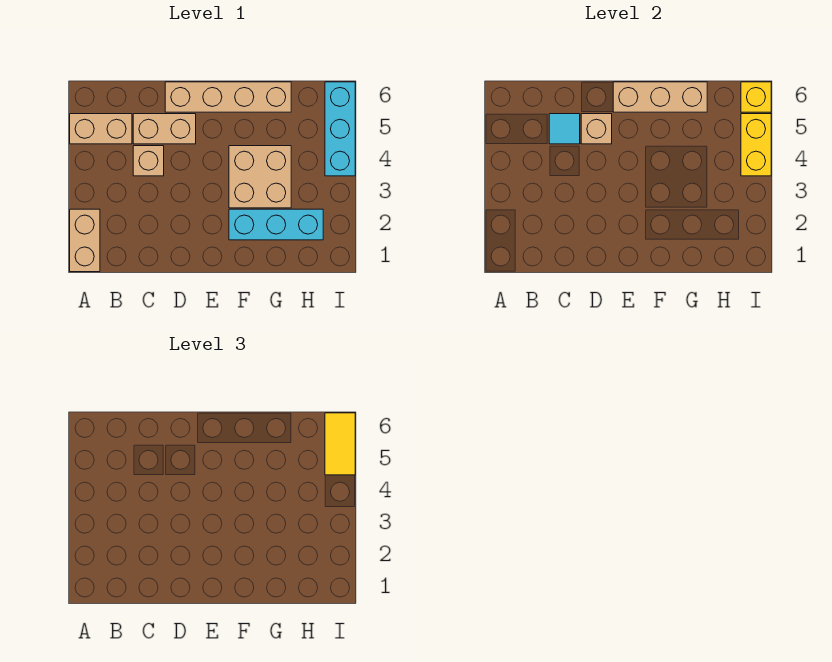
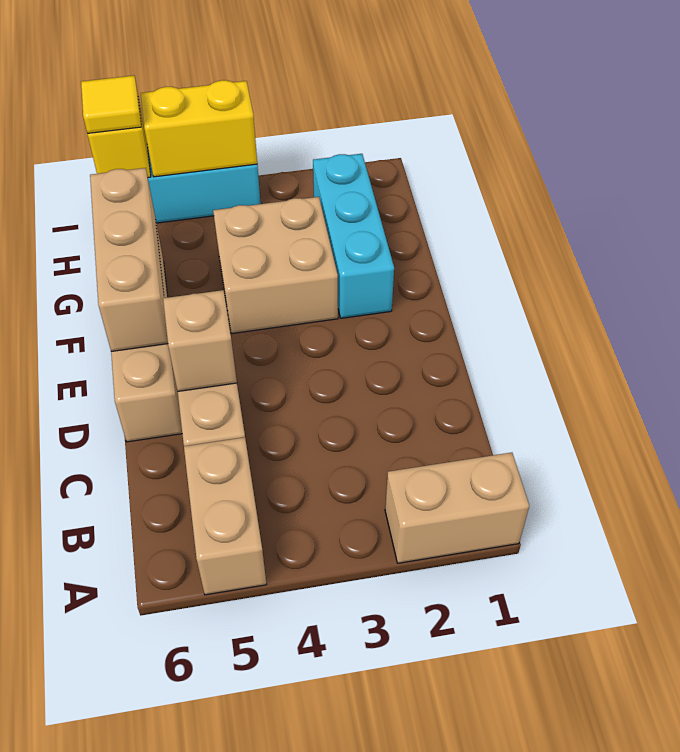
tan brick C4 level 1 -> none
cyan tile C5 level 2 -> none
yellow tile I5:I6 level 3 -> yellow tile I6 level 3

